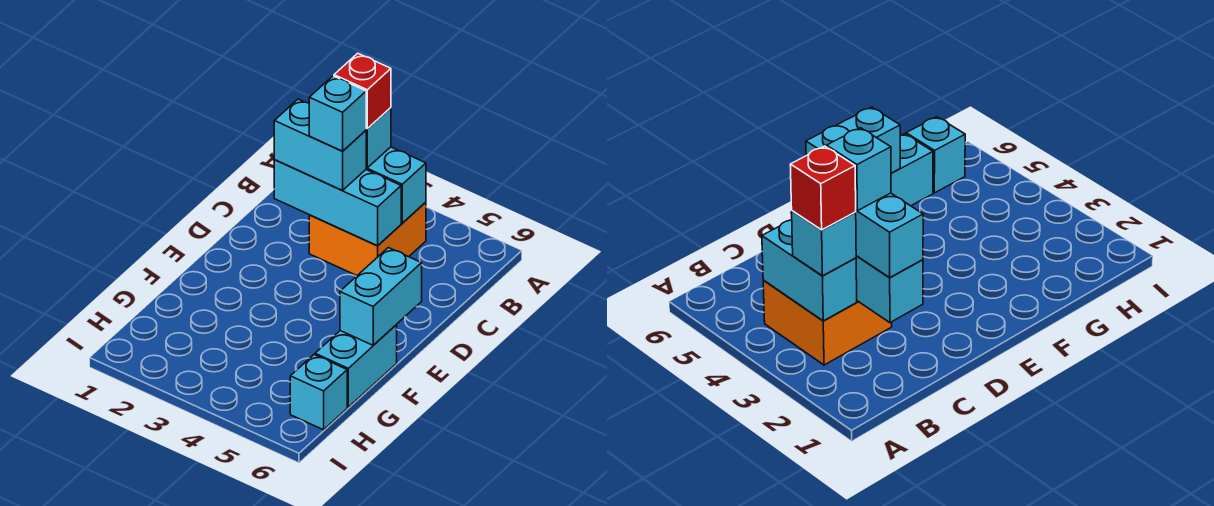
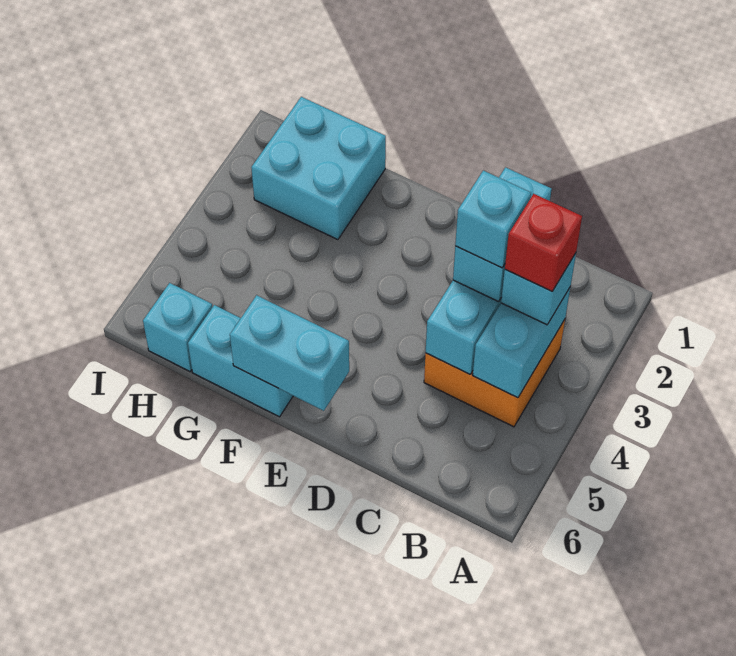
none -> cyan brick G1:H2 level 1

